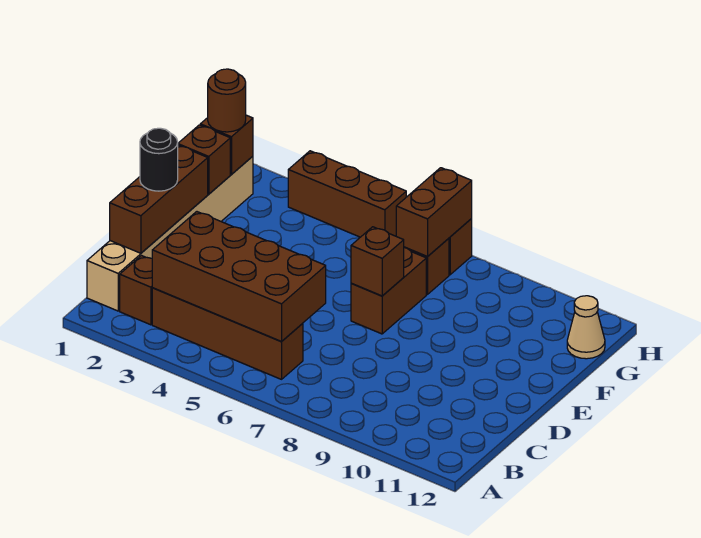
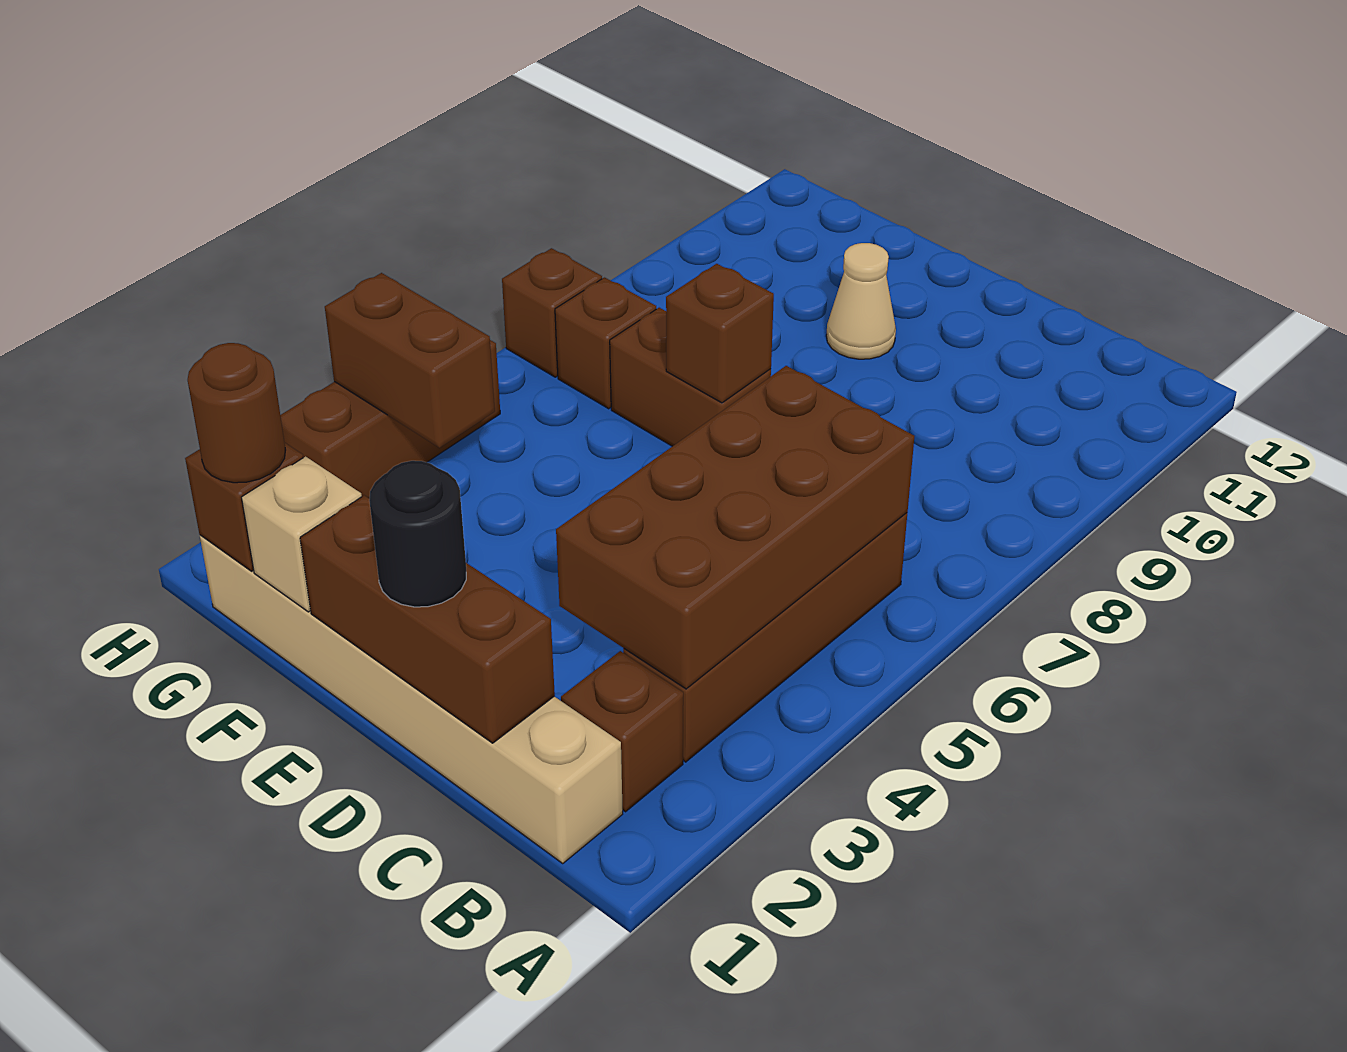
brown brick F1 level 2 -> tan brick F1 level 2
brown brick G7:H7 level 2 -> brown brick G4:H4 level 2
tan cone G12 level 1 -> tan cone E10 level 1

